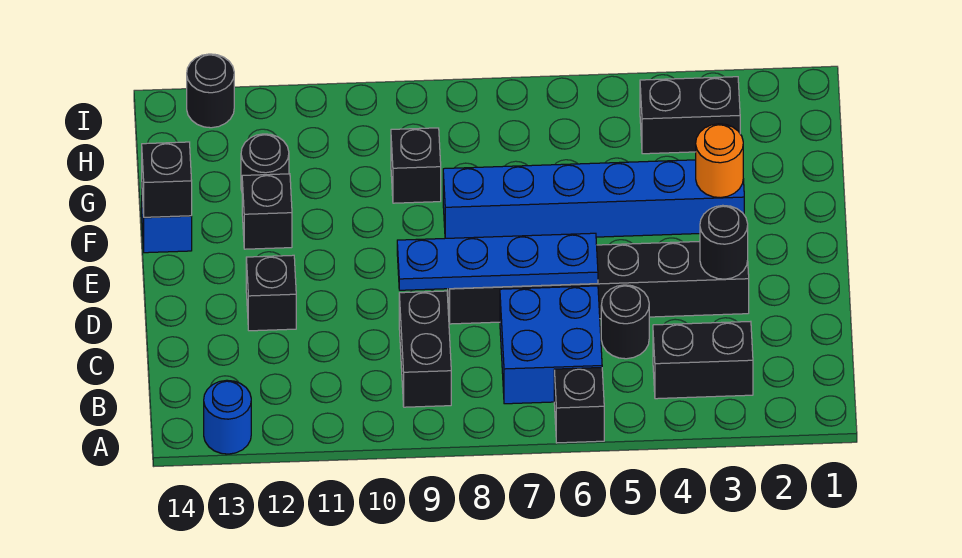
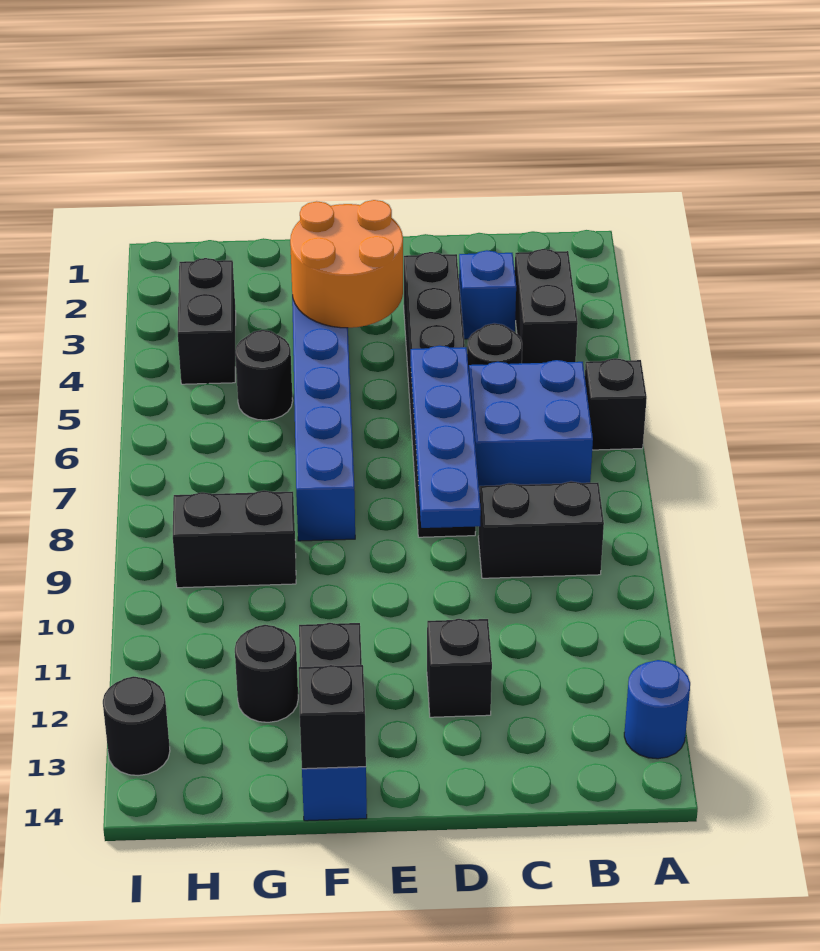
none -> blue brick C3 level 1
black round brick D3 level 2 -> black round brick G5 level 1
orange round brick F3 level 2 -> orange round brick E3:F4 level 2
black brick G9 level 1 -> black brick G9:H9 level 1

